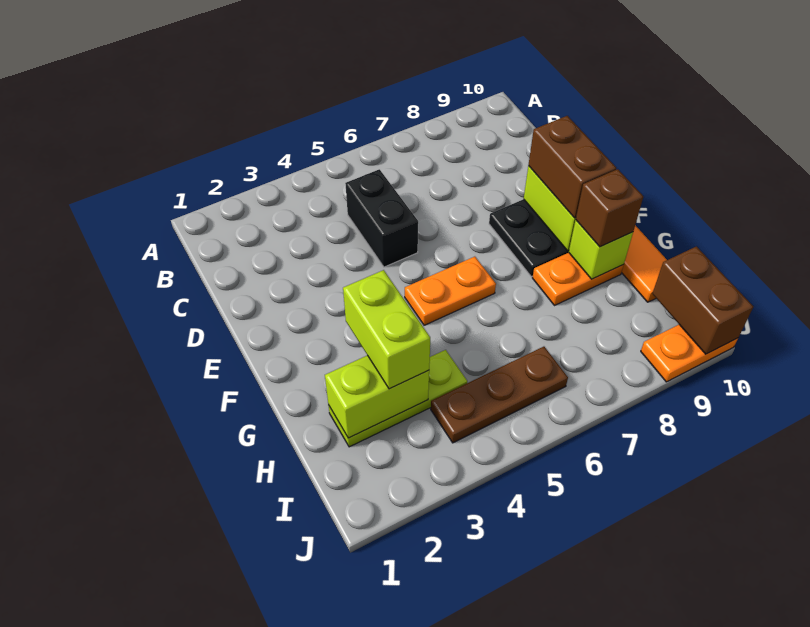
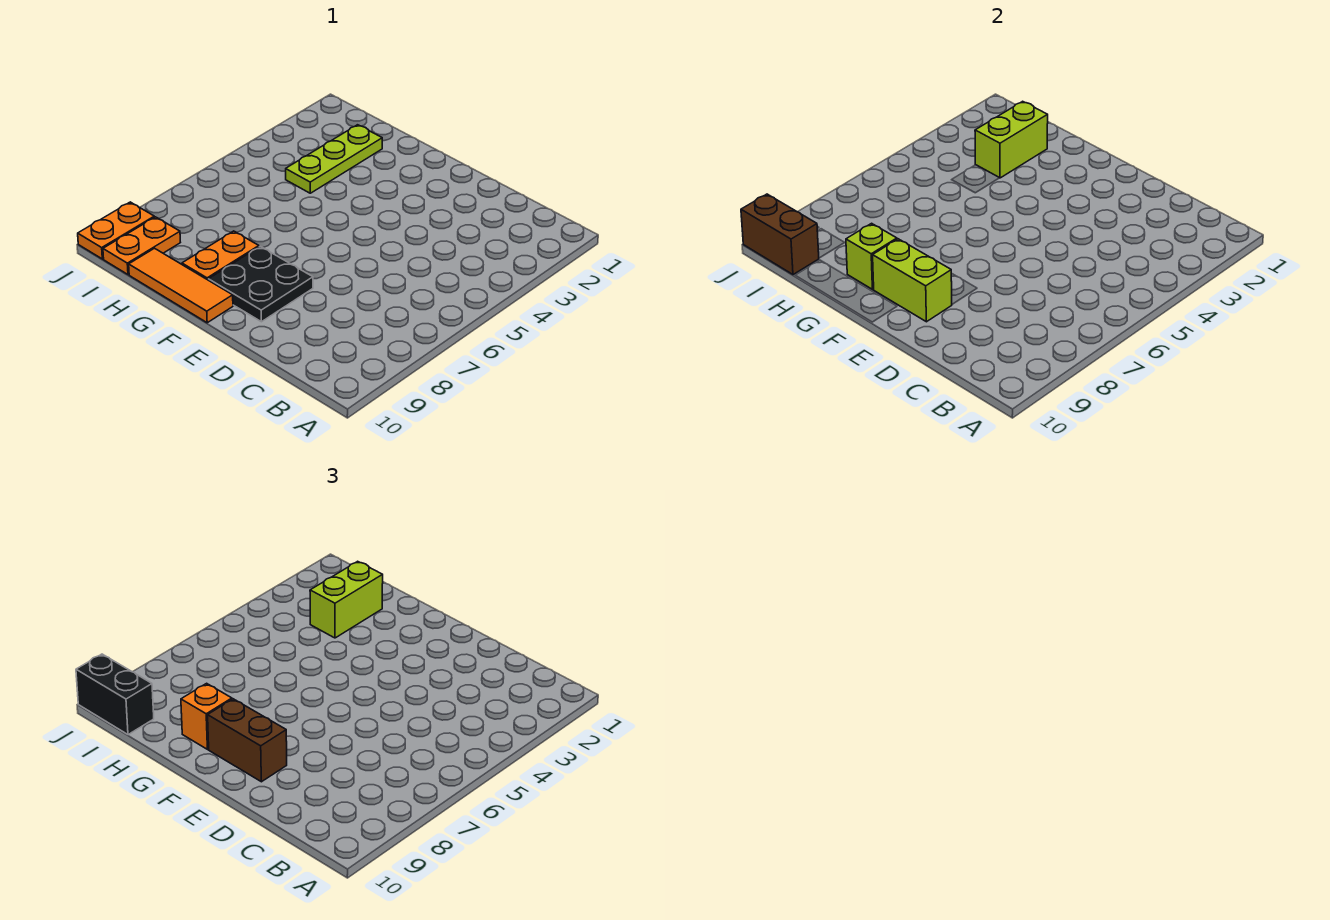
black brick C5:D5 level 1 -> black brick I10:J10 level 3
orange plate F5:F6 level 1 -> orange plate I9:I10 level 1
lime brick G3:H3 level 3 -> lime brick H2:H3 level 3
brown brick G9 level 3 -> orange brick G9 level 3
brown plate I4:I6 level 1 -> none

